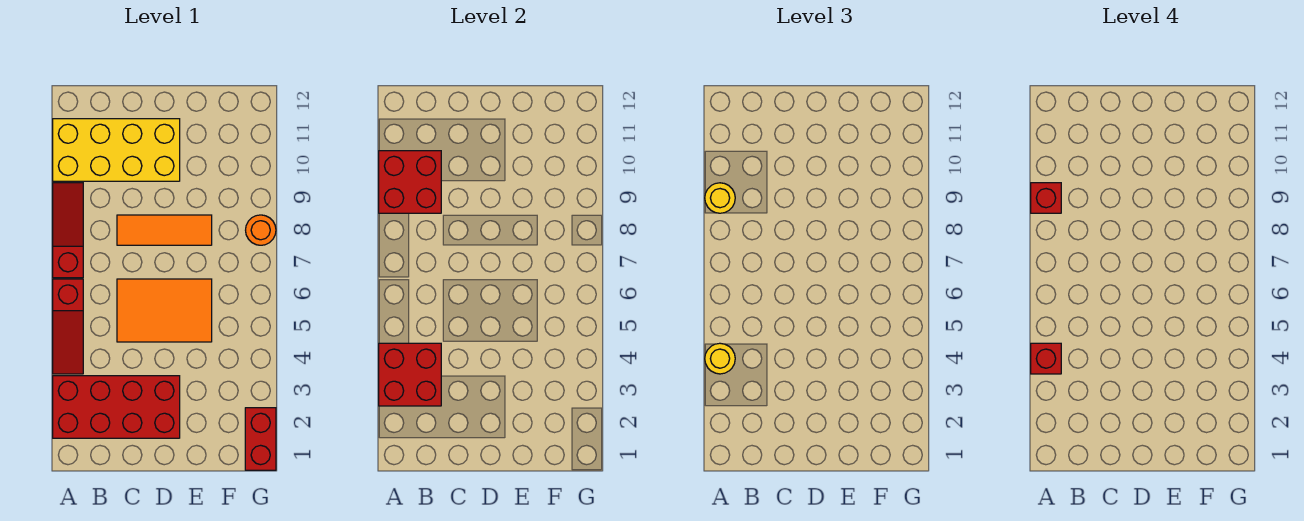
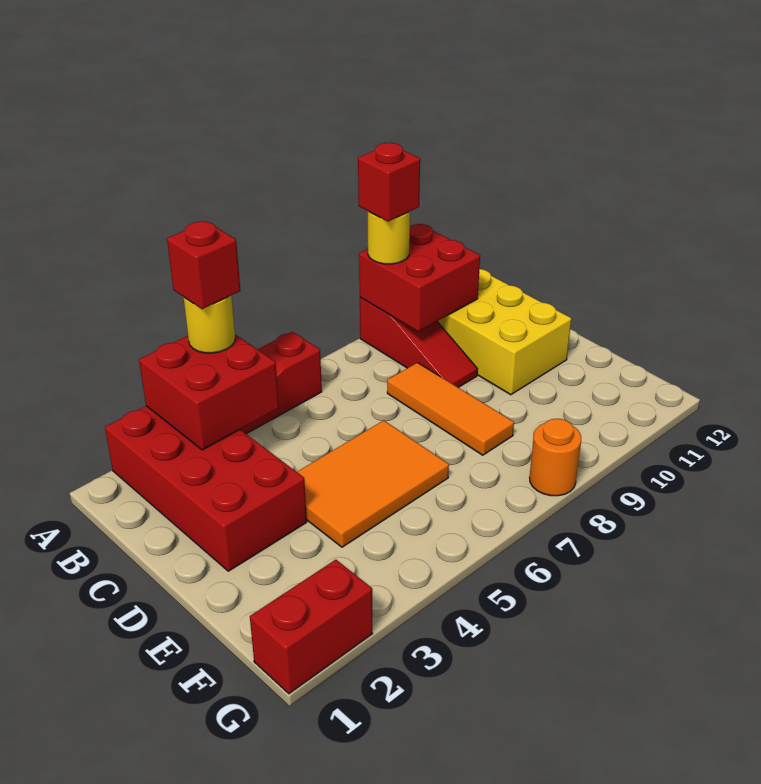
red slope A7:A9 level 1 top 7 -> red slope A9:C9 level 1 top A
orange tile C5:E6 level 1 -> orange tile D4:E6 level 1

